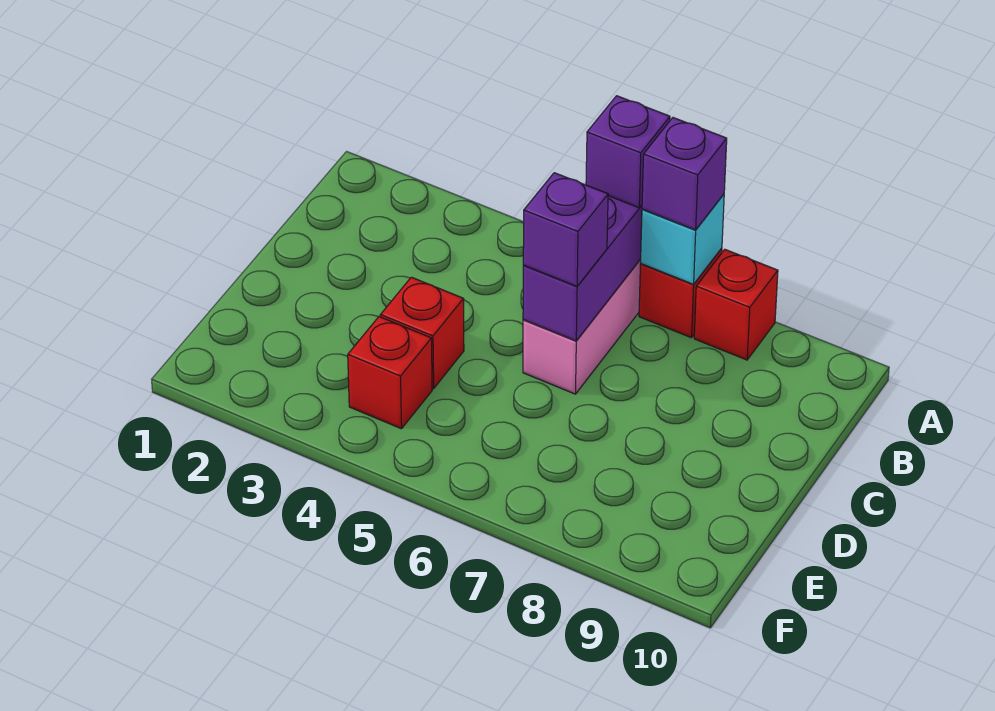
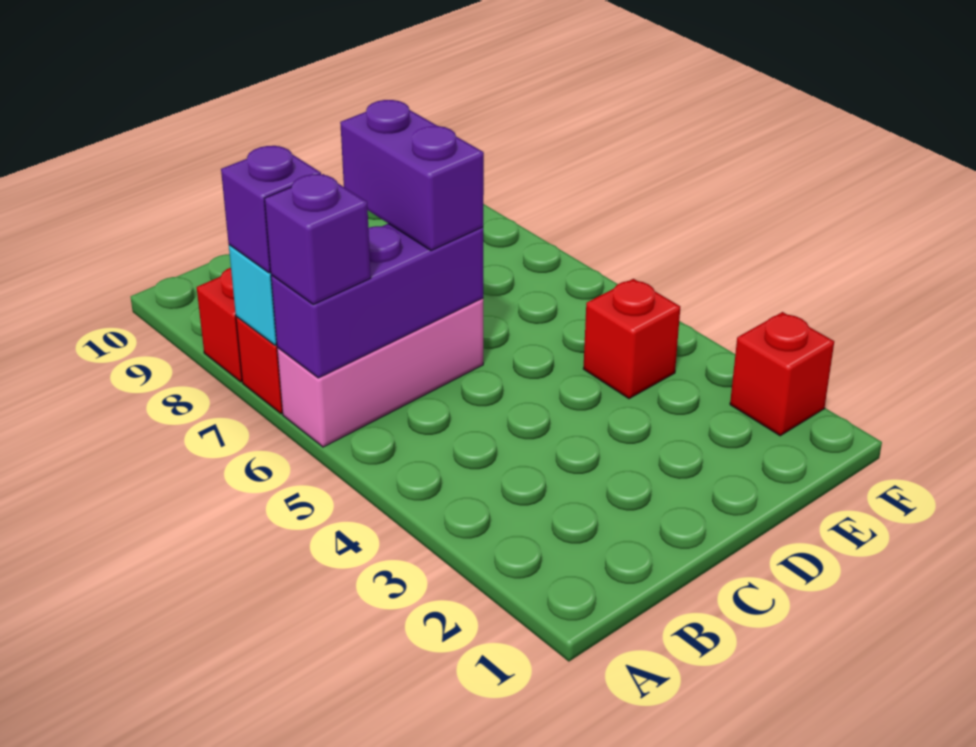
purple brick C6 level 3 -> purple brick C6:C7 level 3
red brick D4 level 1 -> red brick F2 level 1

